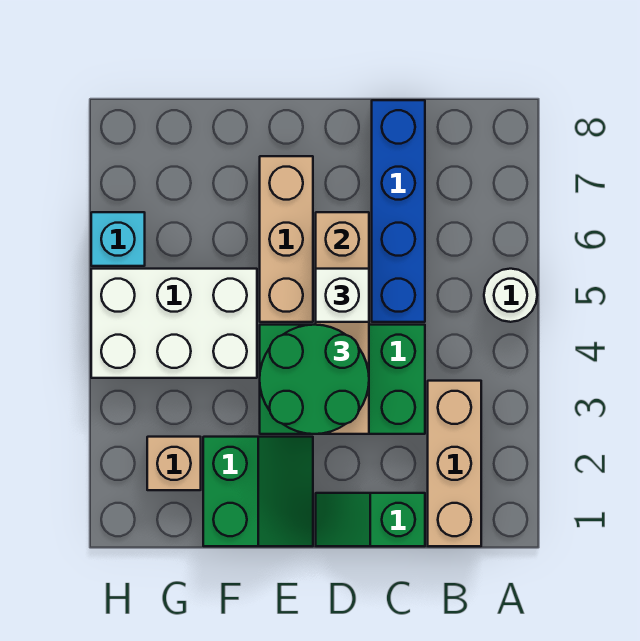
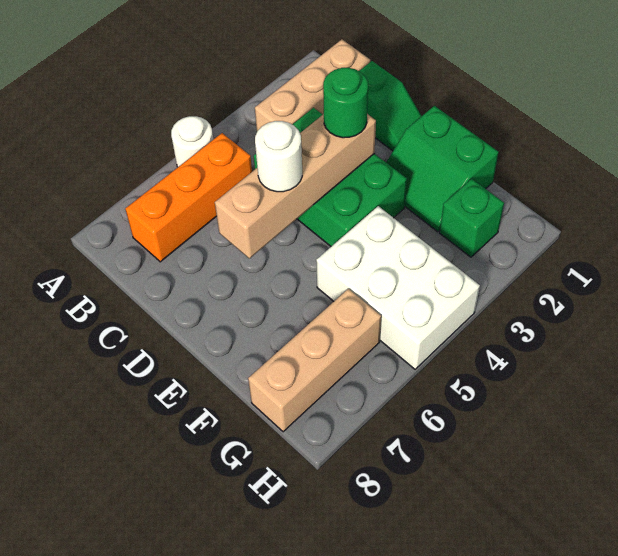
none -> orange brick B5:B7 level 1
blue brick C5:C8 level 1 -> none
green round brick D3:E4 level 3 -> green round brick D3 level 3
white brick D5 level 3 -> white round brick D5 level 3
green slope E1:F2 level 1 top F -> green slope E1:F2 level 1 top 1
tan brick E5:E7 level 1 -> tan brick G6:G8 level 1
tan brick G2 level 1 -> green brick G2 level 1
cyan brick H6 level 1 -> none

